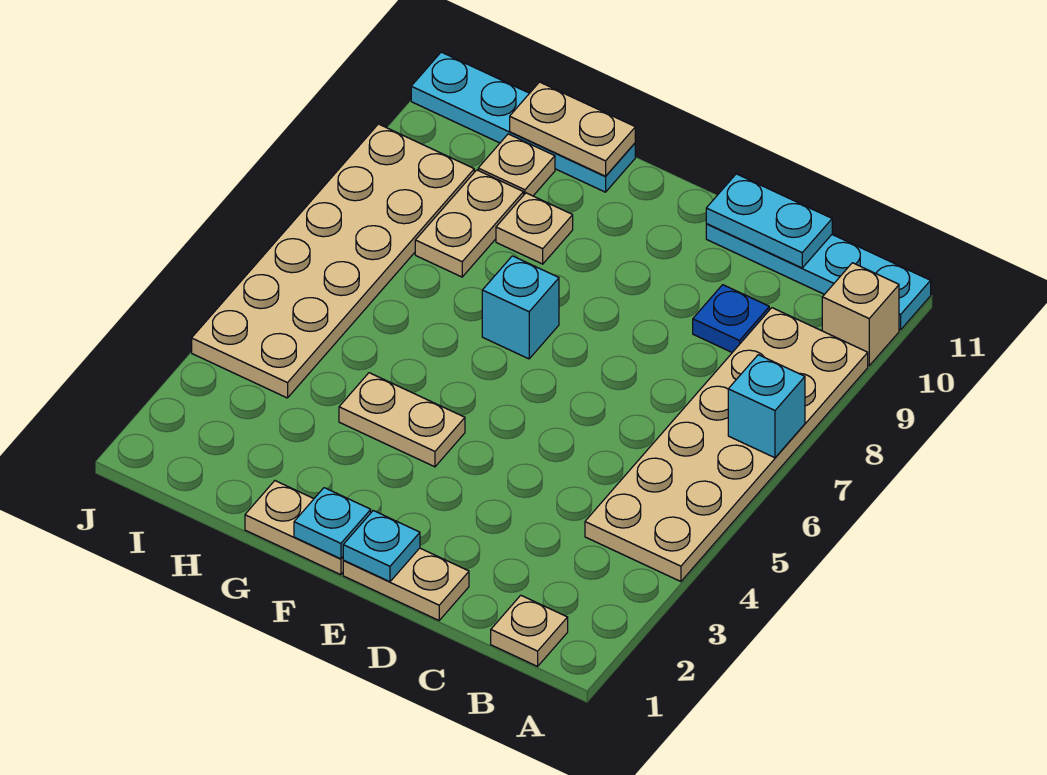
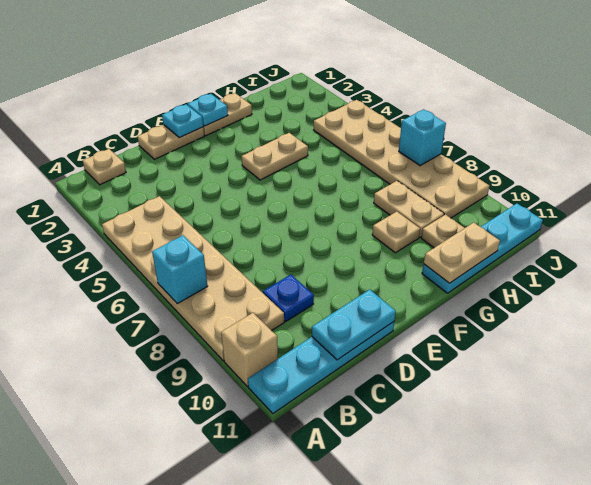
cyan brick F7 level 1 -> cyan brick J7 level 2

